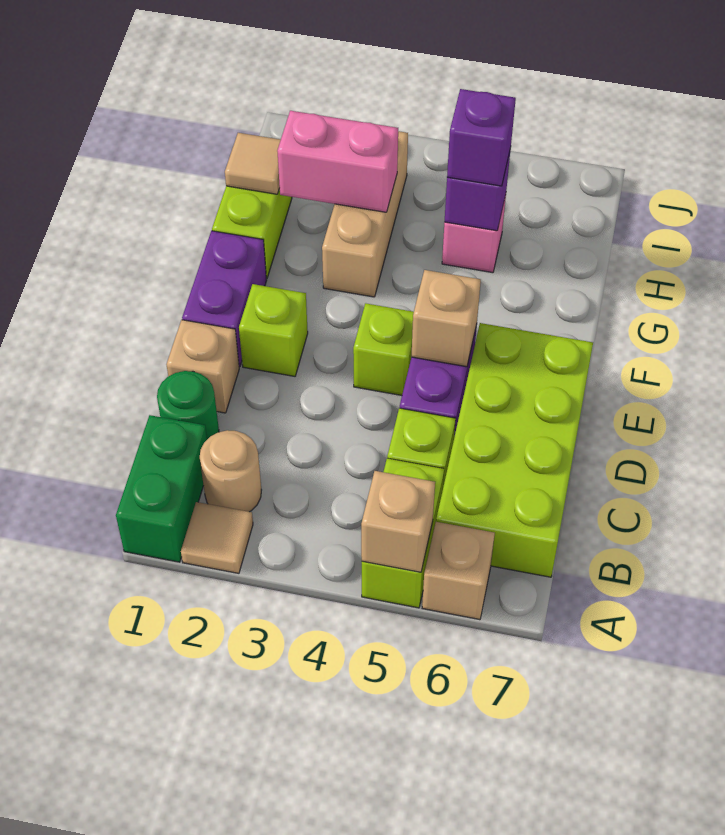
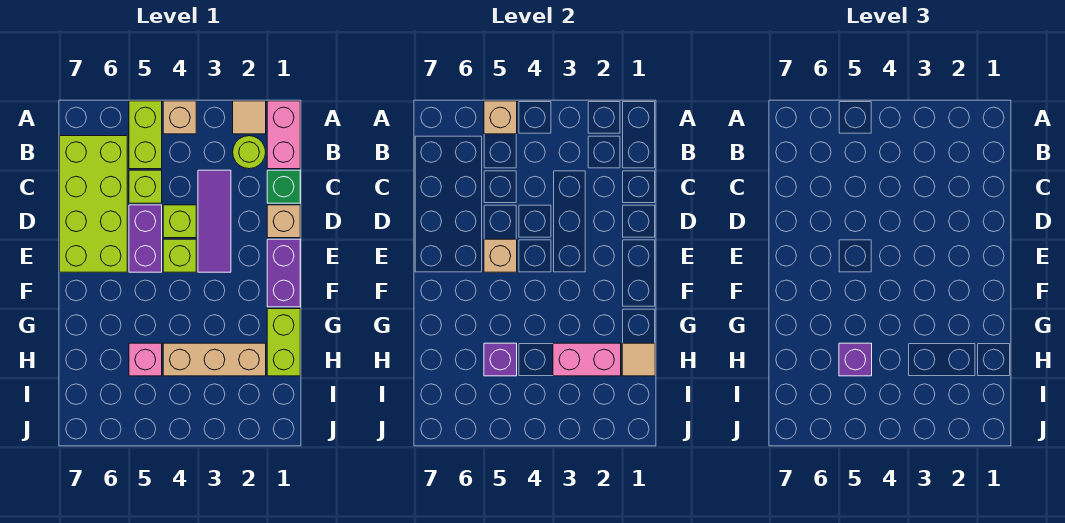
green brick A1:B1 level 1 -> pink brick A1:B1 level 1
tan brick A6 level 1 -> tan brick A4 level 1
tan round brick B2 level 1 -> lime round brick B2 level 1
green round brick C1 level 1 -> green brick C1 level 1
none -> purple tile C3:E3 level 1
lime brick E2 level 1 -> lime brick D4 level 1
tan brick G3:I3 level 1 -> tan brick H2:H4 level 1

